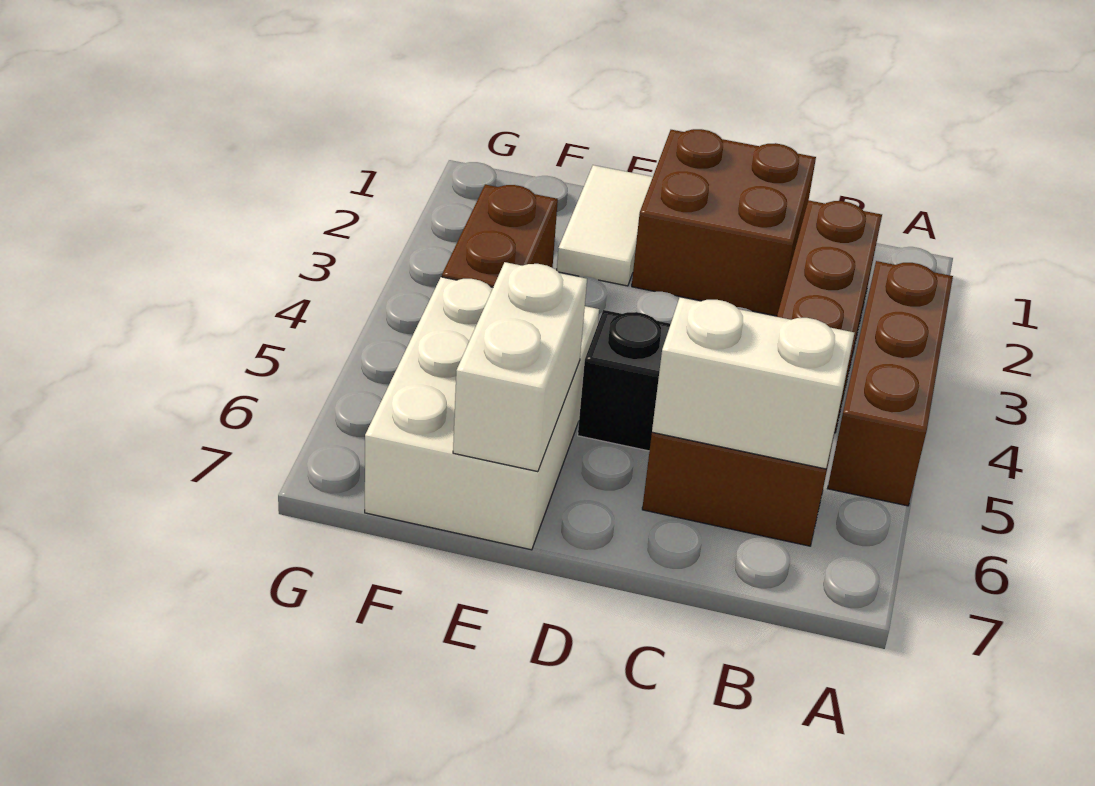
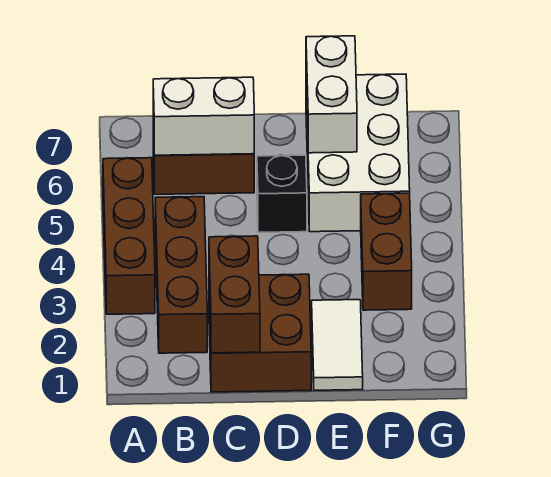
none -> brown brick C1:C2 level 2

